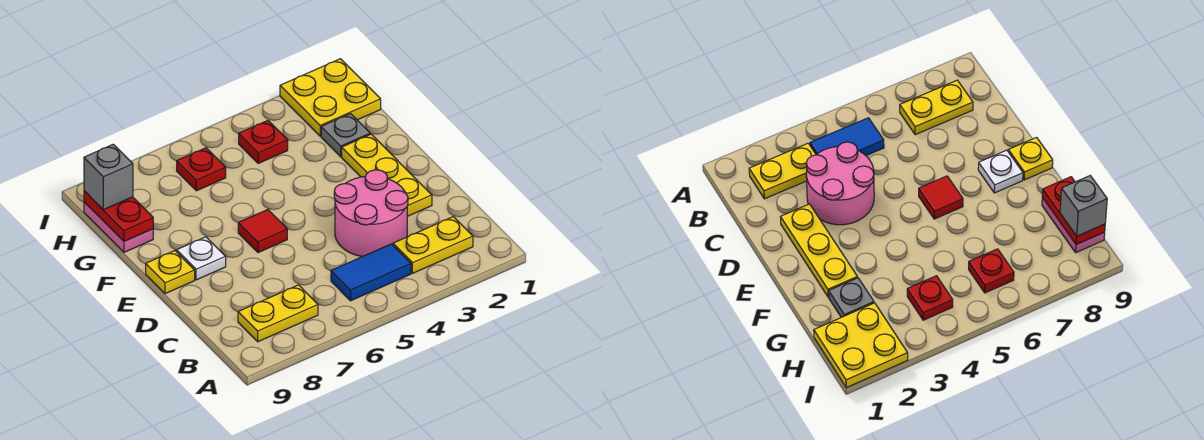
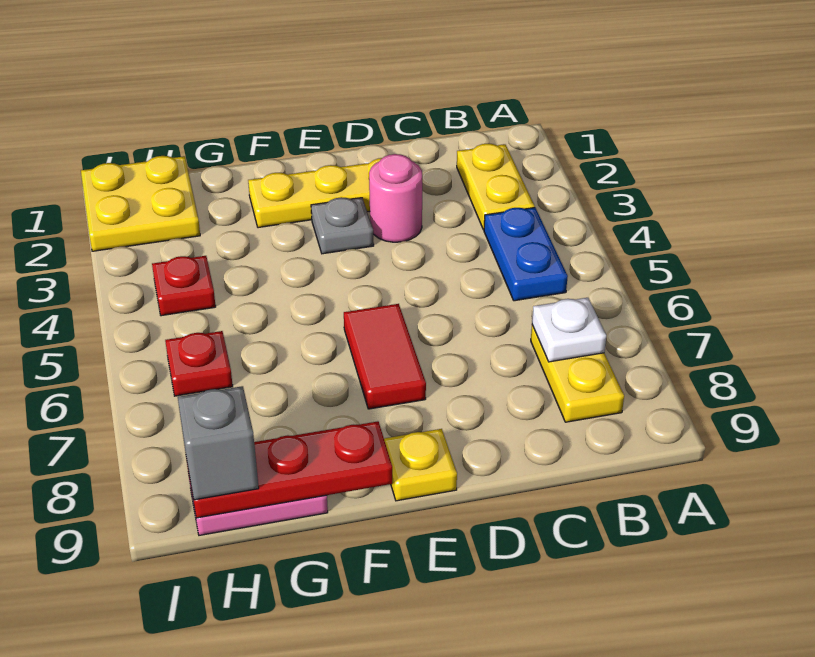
blue tile B4:B5 level 1 -> blue plate B4:B5 level 1
pink round brick C3:D4 level 1 -> pink round brick D3 level 1
red tile E6 level 1 -> red tile E6:E7 level 1
white plate E8 level 1 -> white plate B7 level 2
grey plate G2 level 1 -> grey plate E3 level 1
red plate G9:H9 level 2 -> red plate F9:H9 level 2

